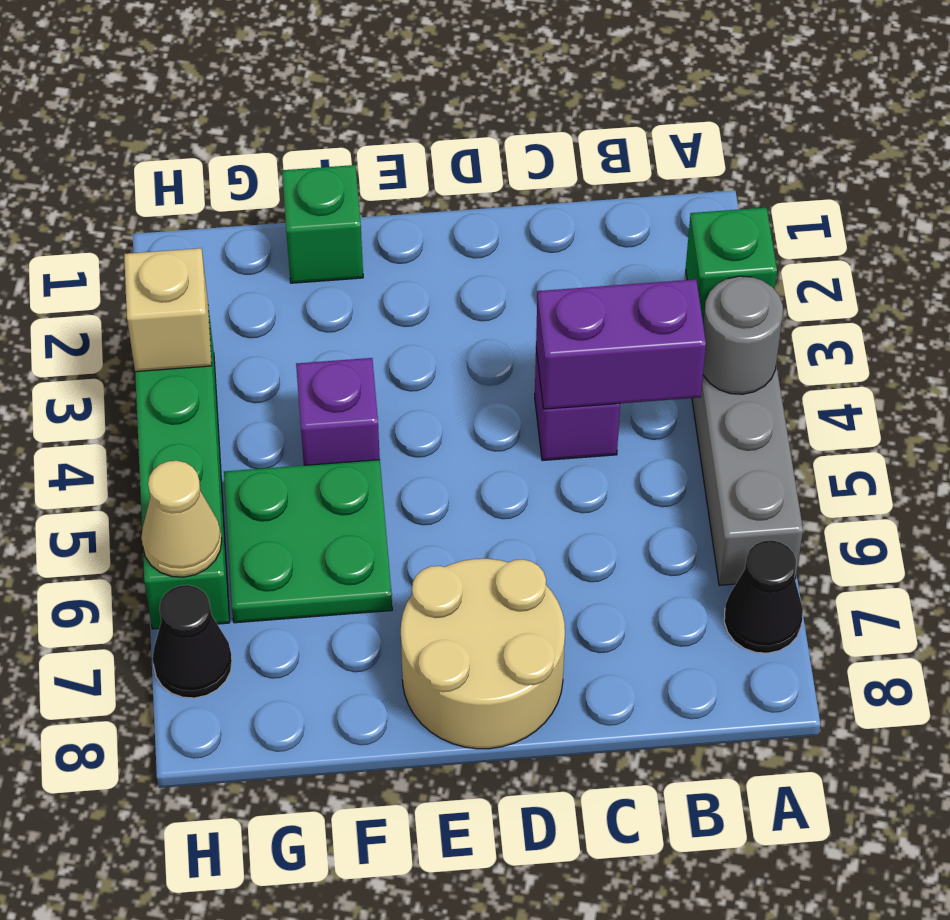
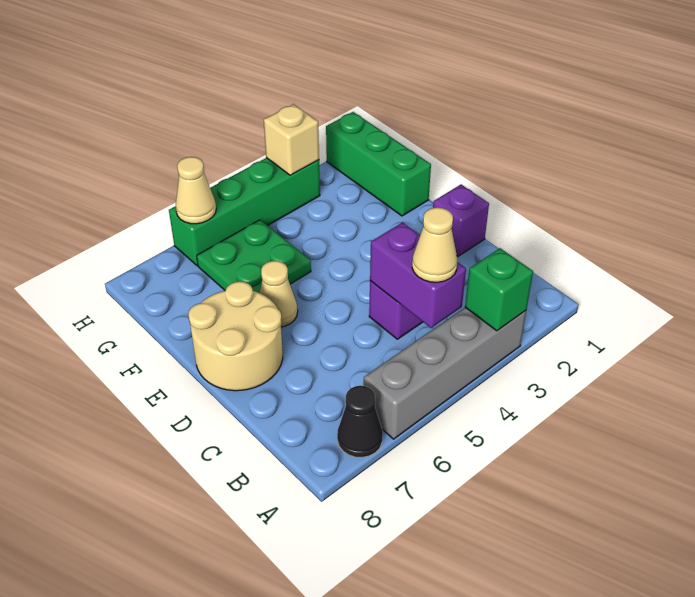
grey round brick A4 level 2 -> none
none -> tan cone B4 level 3
none -> tan cone E6 level 1
green brick F1 level 1 -> green brick F1:H1 level 1
purple brick F4 level 1 -> purple brick D1 level 1
black cone H7 level 1 -> none

